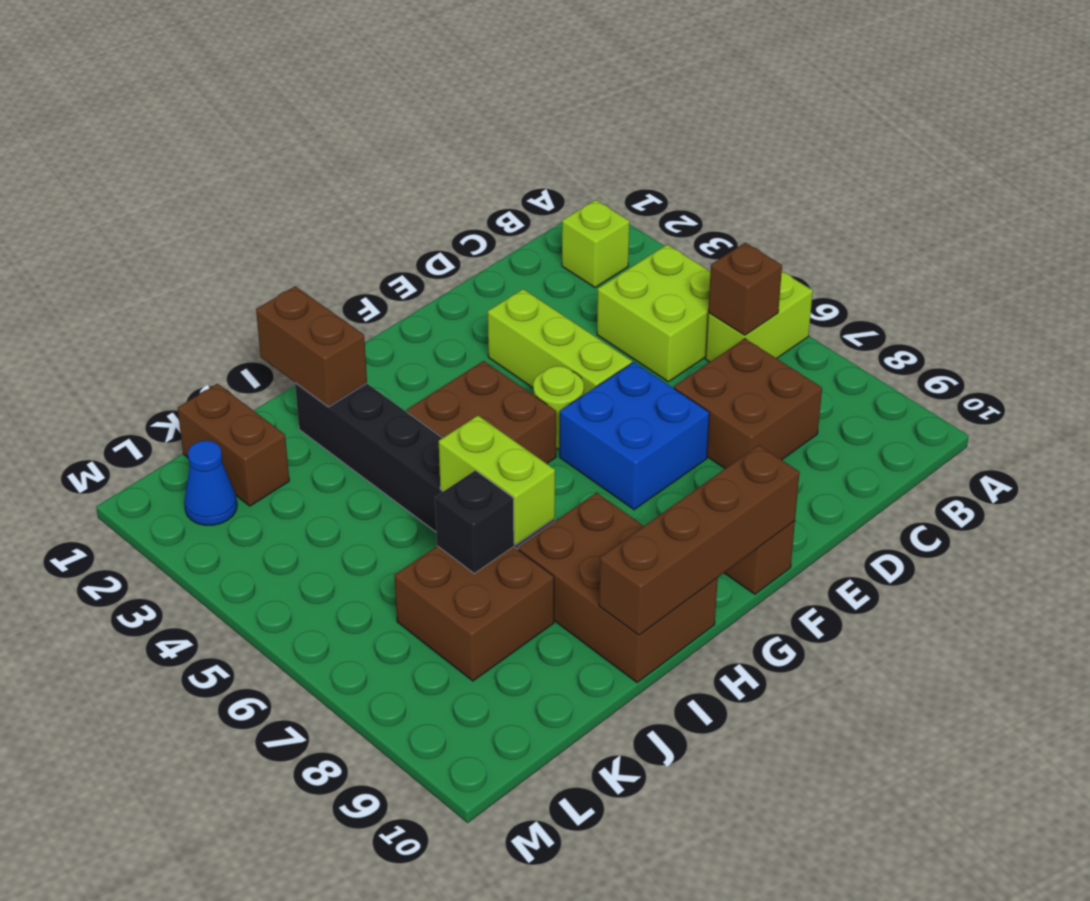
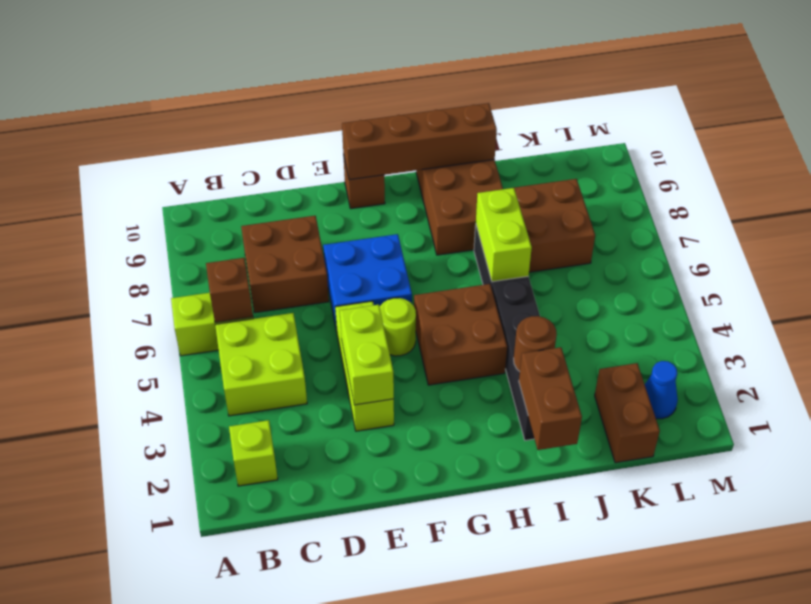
none -> lime brick E3:E4 level 2
none -> brown round brick I3 level 2
black brick J7 level 2 -> none

